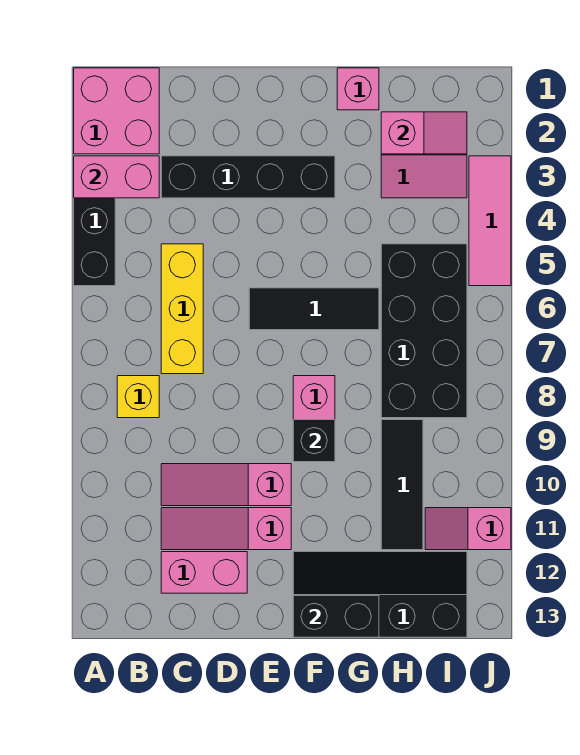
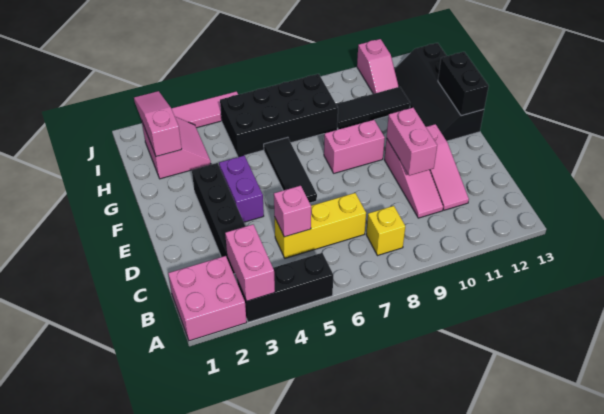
pink brick C12:D12 level 1 -> pink brick D10:E10 level 2
none -> purple brick E4:F4 level 1
black brick F9 level 2 -> none
pink brick G1 level 1 -> pink brick C5 level 2
pink slope H2:I2 level 2 top H -> pink slope H2:J2 level 2 top H

